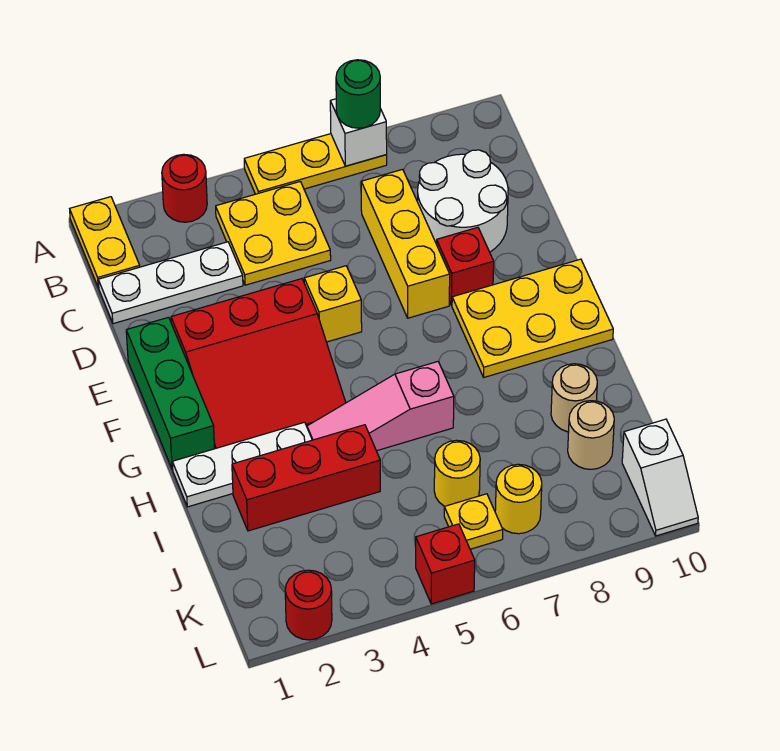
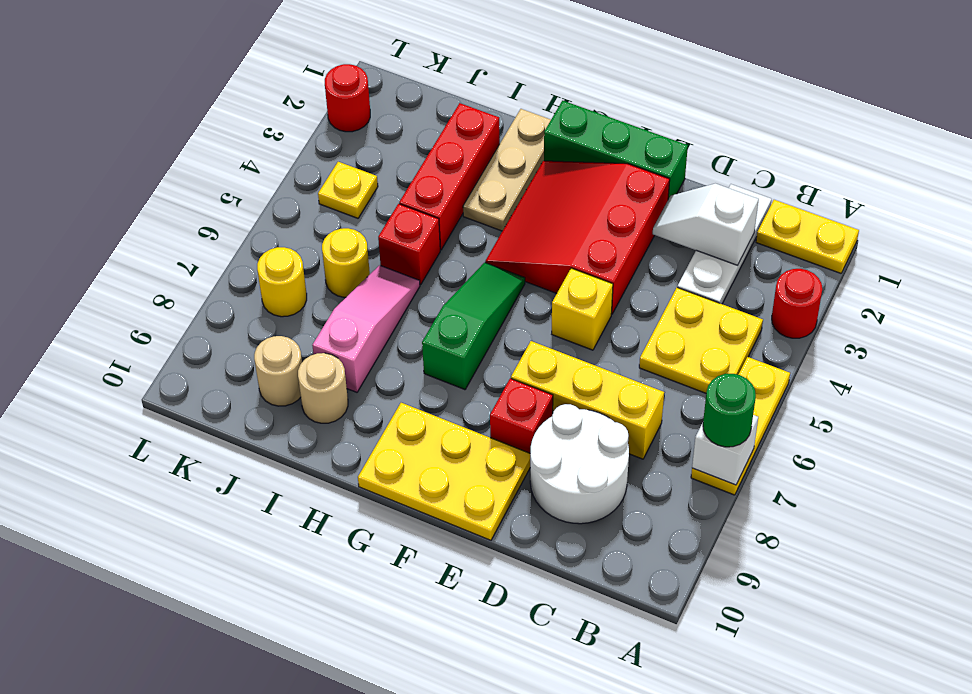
yellow plate F8:G10 level 1 -> yellow plate E9:G10 level 1
none -> green slope G5:G7 level 1 top 7
white plate H1:H3 level 1 -> tan plate H1:H3 level 1
pink slope H4:H6 level 1 top 6 -> pink slope I6:I8 level 1 top 8
yellow plate K6 level 1 -> yellow plate K4 level 1
white slope K10:L10 level 1 top K -> white slope C2:D2 level 2 top C
red brick L5 level 1 -> red brick I5 level 1

